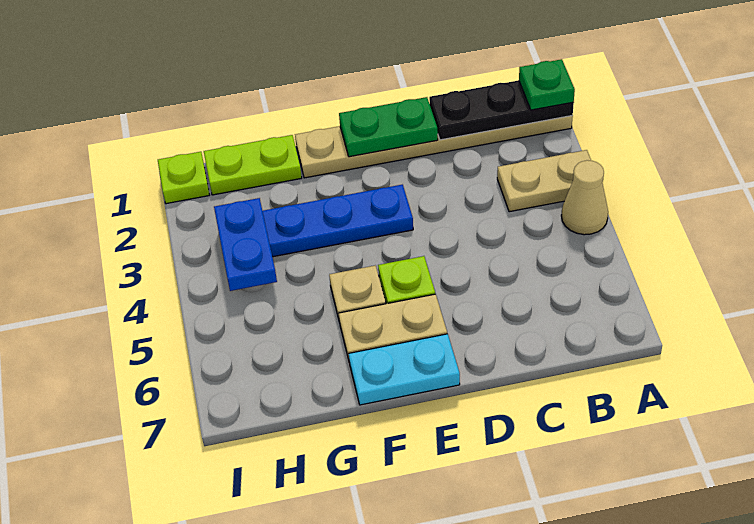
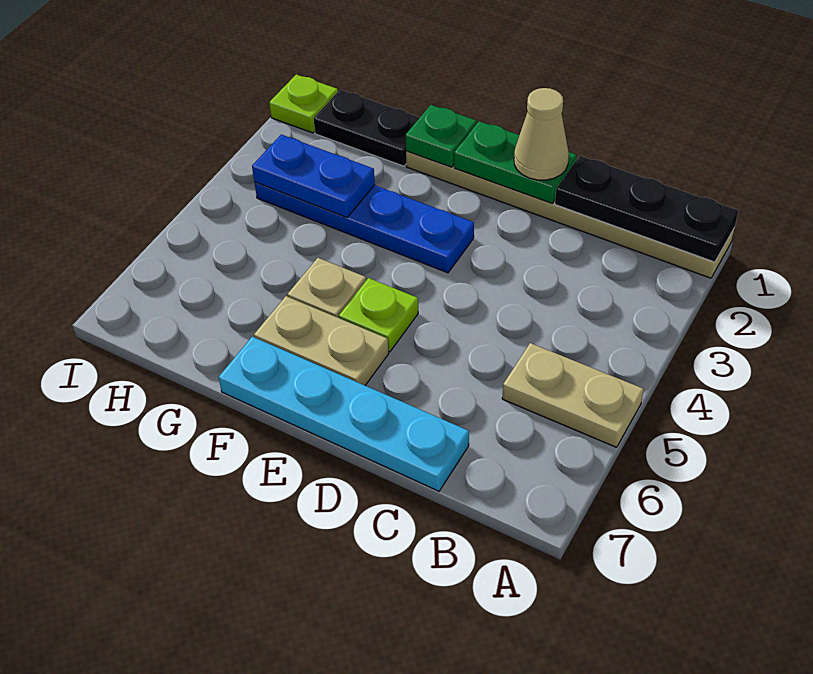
green plate A1 level 3 -> green plate F1 level 2
tan plate A3:B3 level 1 -> tan plate A5:B5 level 1
tan cone A4 level 1 -> tan cone D1 level 3
cyan plate E7:F7 level 1 -> cyan plate C7:F7 level 1
lime plate G1:H1 level 1 -> black plate G1:H1 level 1
blue plate H3:H4 level 2 -> blue plate G3:H3 level 2

